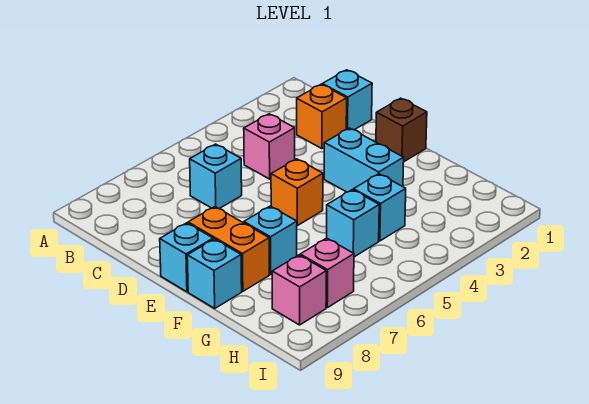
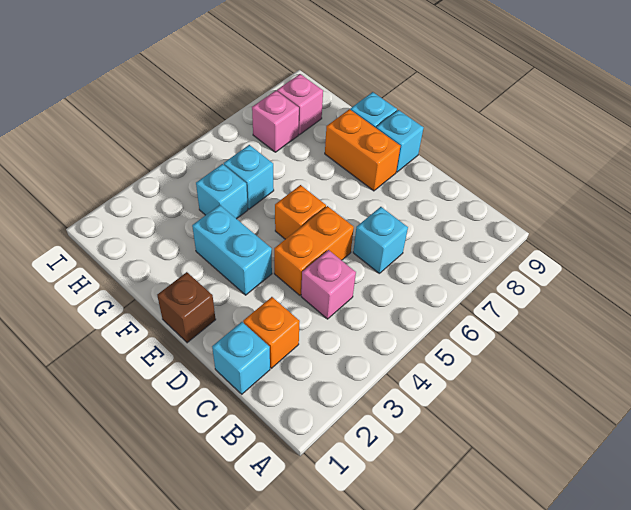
none -> orange brick D4:D5 level 1
cyan brick F7 level 1 -> none

